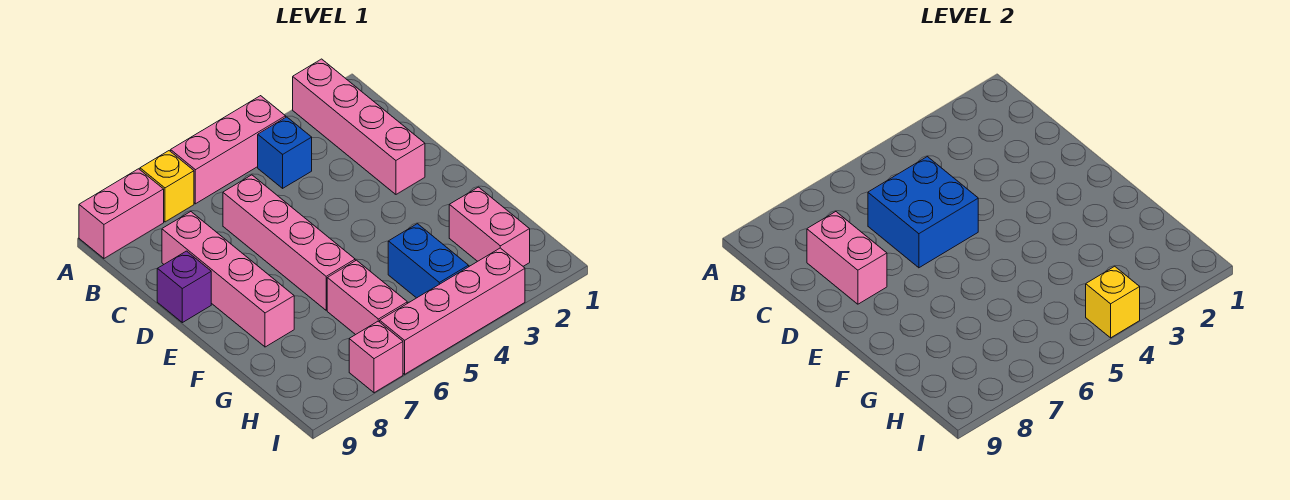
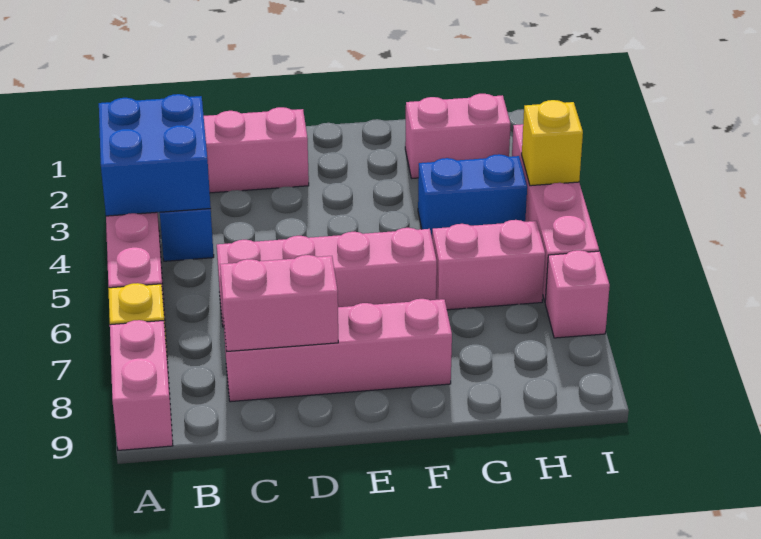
blue brick C5:D6 level 2 -> blue brick A3:B4 level 2
purple brick D9 level 1 -> none

